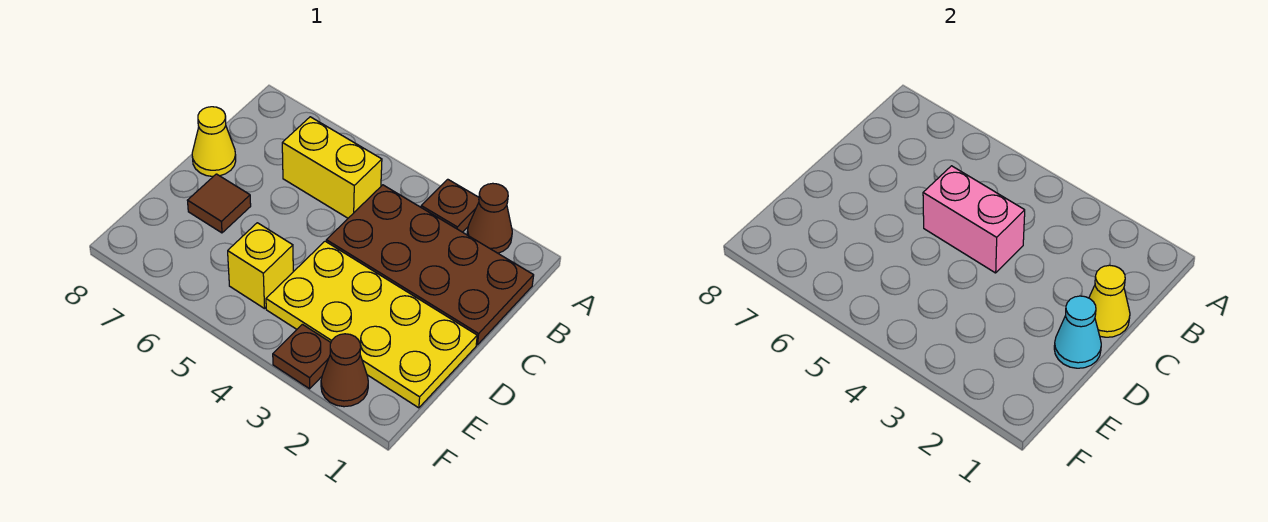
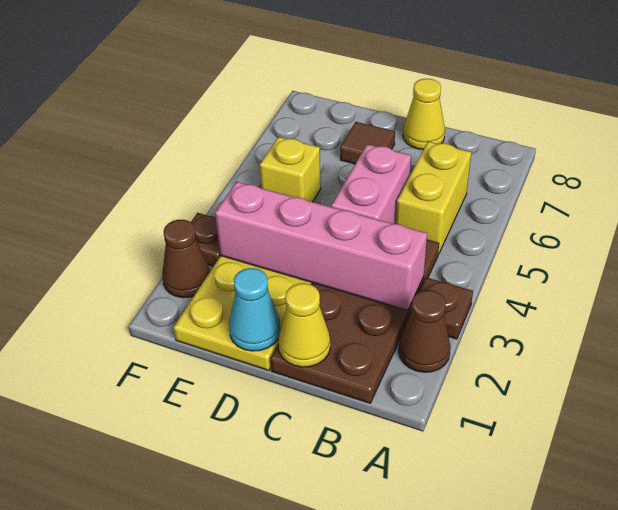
none -> pink brick B3:E3 level 2

